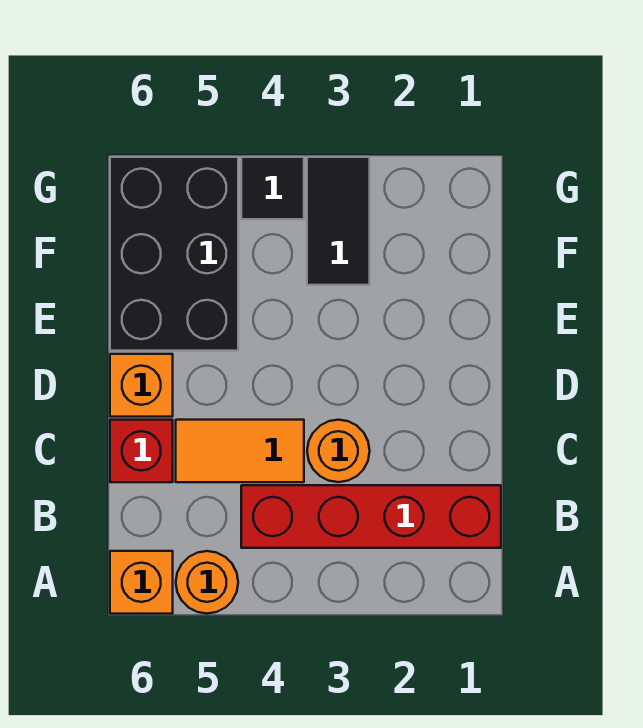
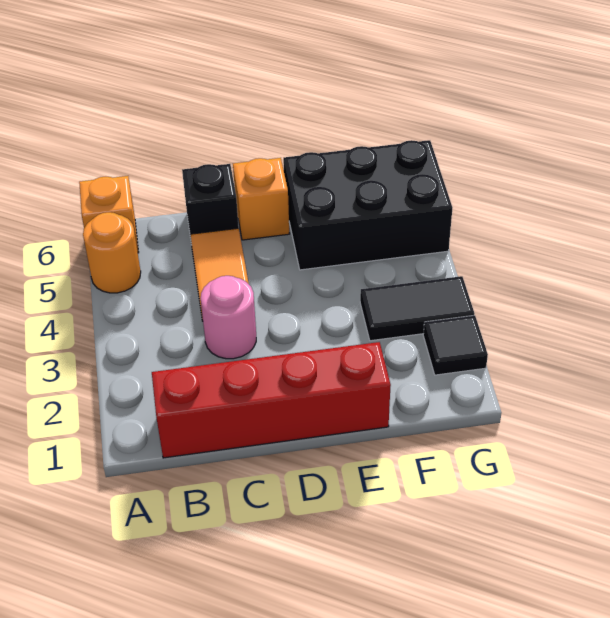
red brick B1:B4 level 1 -> red brick B1:E1 level 1
orange round brick C3 level 1 -> pink round brick C3 level 1
red brick C6 level 1 -> black brick C6 level 1
black tile G4 level 1 -> black tile G2 level 1

